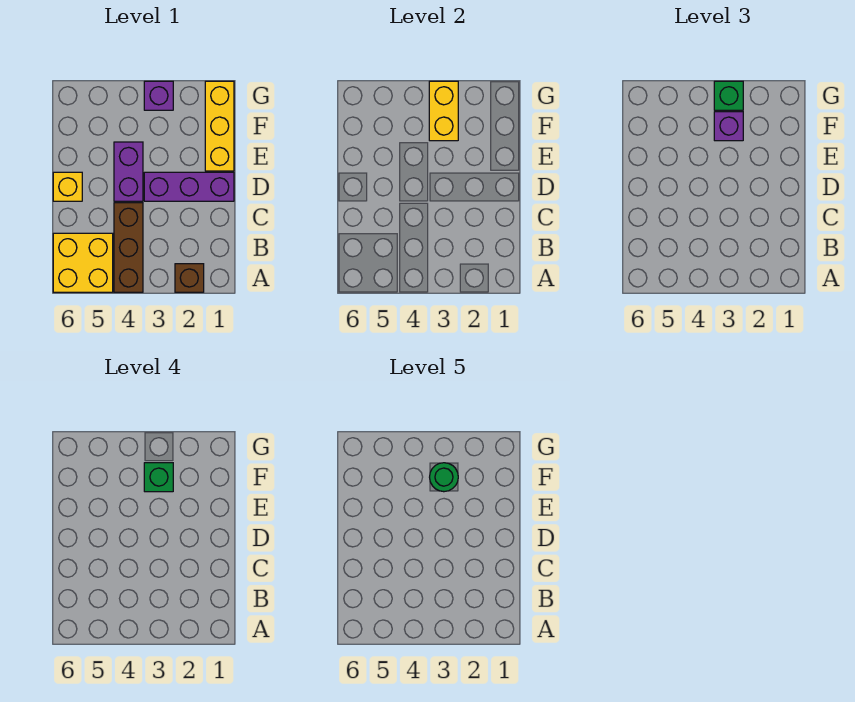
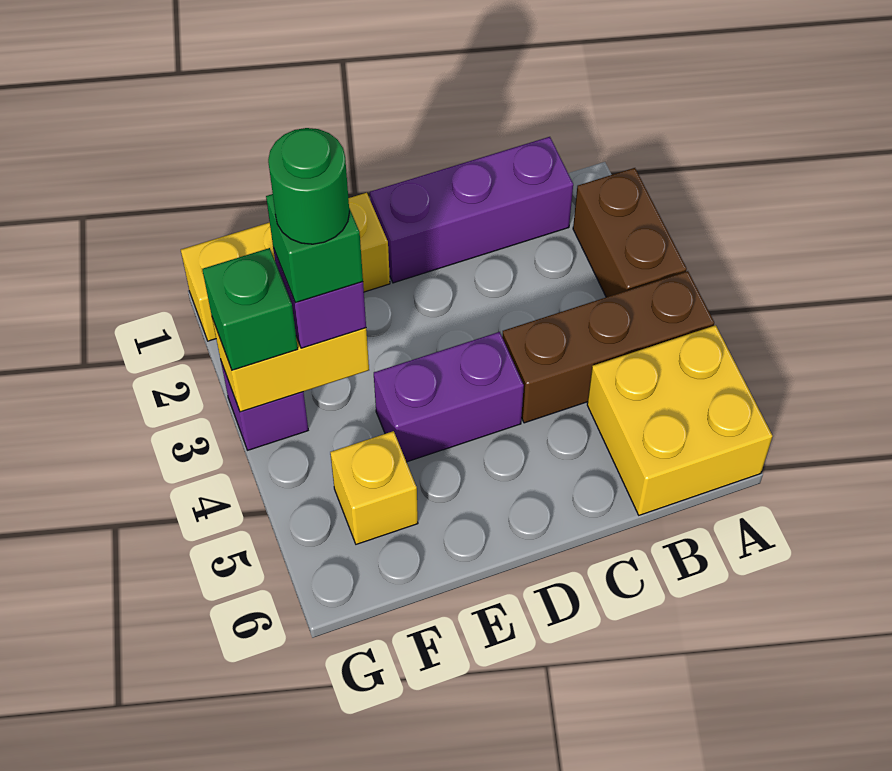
brown brick A2 level 1 -> brown brick A2:A3 level 1
purple brick D1:D3 level 1 -> purple brick B1:D1 level 1
yellow brick D6 level 1 -> yellow brick F5 level 1

